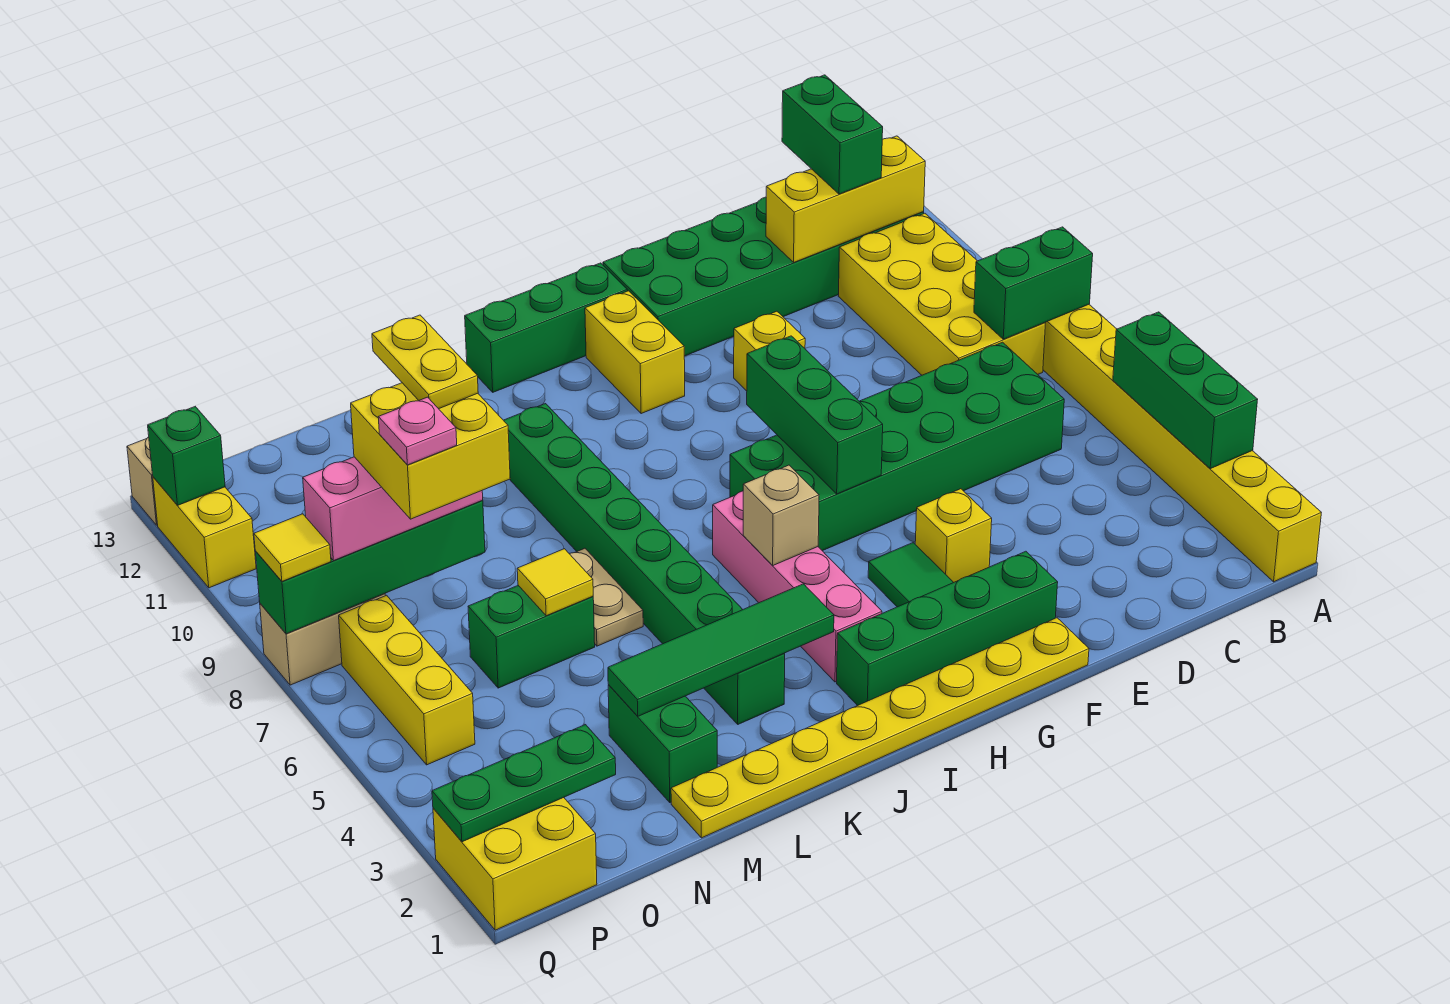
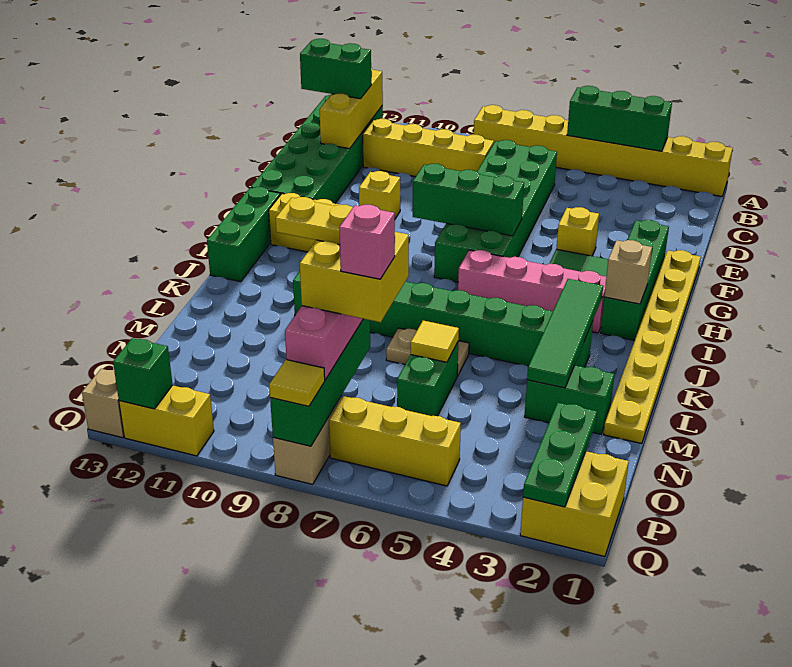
green brick A8:B8 level 2 -> none
yellow brick B8:C11 level 1 -> yellow brick C8:C11 level 1
tan brick I5 level 2 -> tan brick I2 level 2
pink plate O7 level 5 -> pink brick O7 level 5

